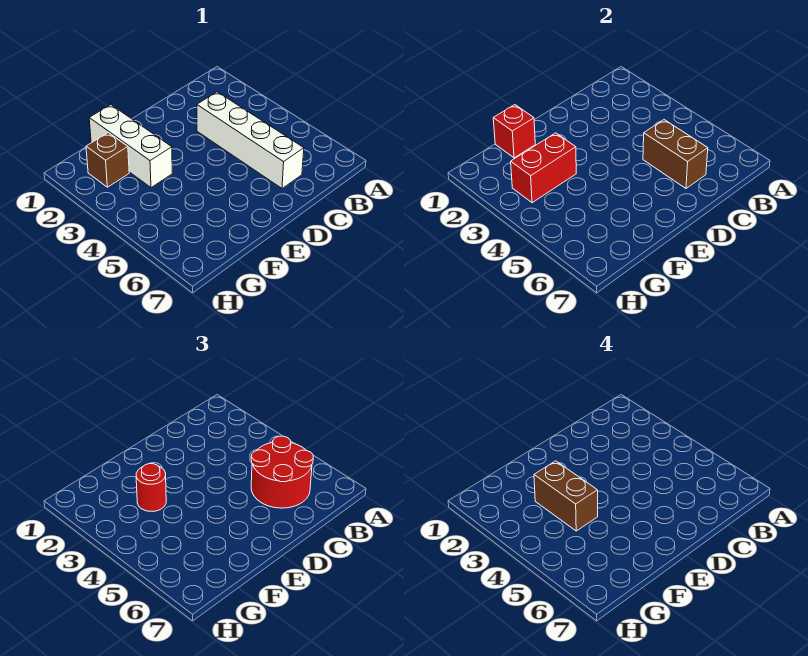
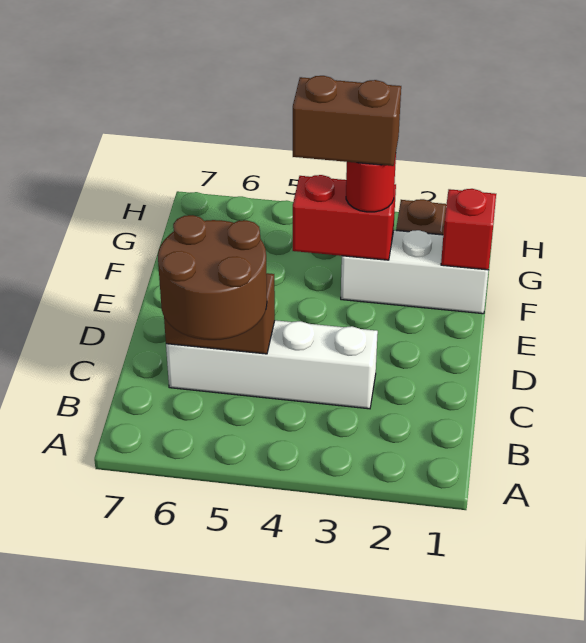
red round brick B5:C6 level 3 -> brown round brick B5:C6 level 3
red brick F3:G3 level 2 -> red brick F3:F4 level 2

